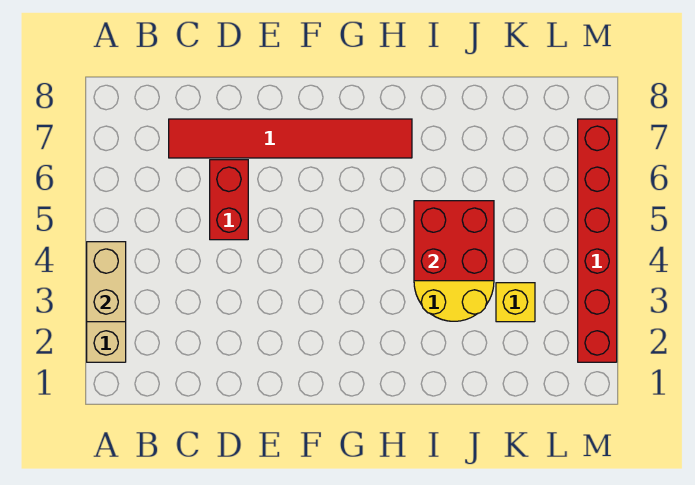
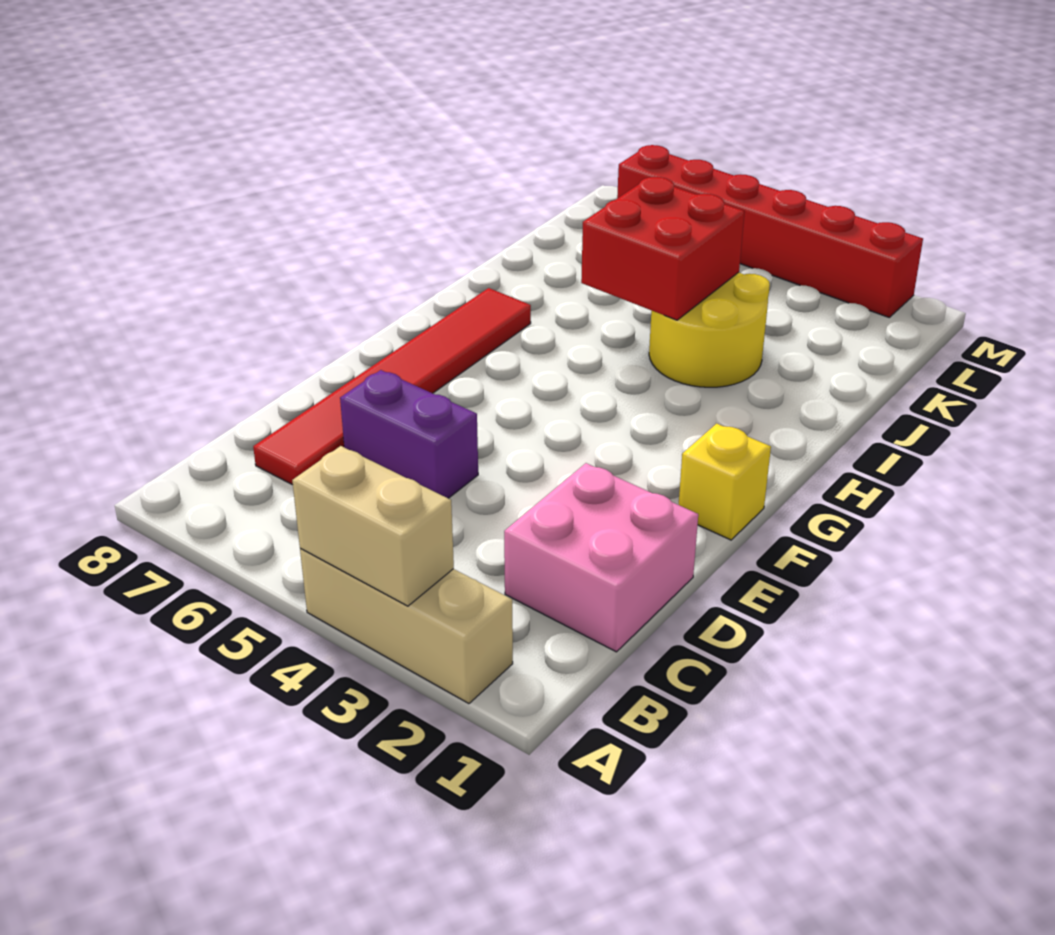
none -> pink brick C1:D2 level 1
red brick D5:D6 level 1 -> purple brick D5:D6 level 1
yellow brick K3 level 1 -> yellow brick F1 level 1

